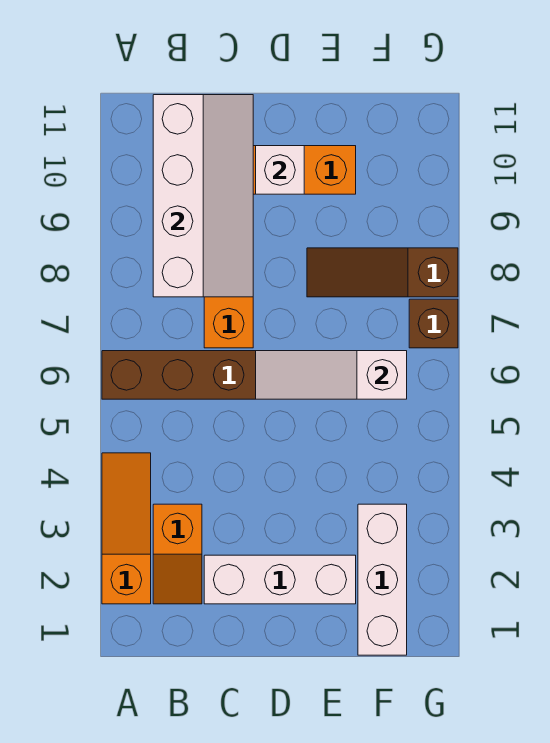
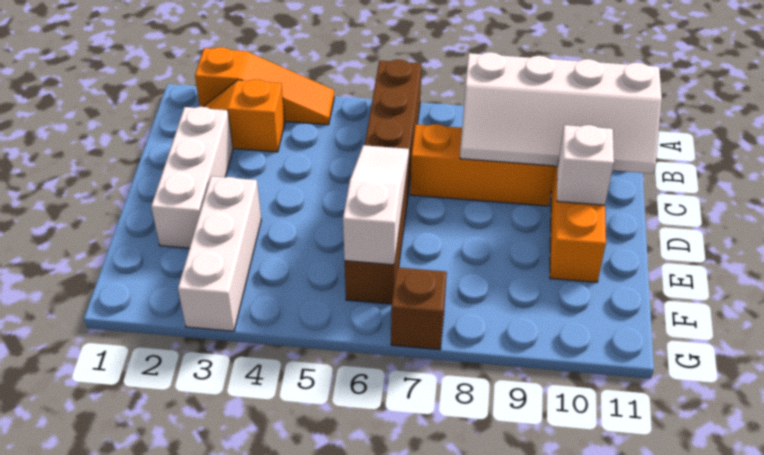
brown slope E8:G8 level 1 top G -> none
white brick F1:F3 level 1 -> white brick E3:G3 level 1

